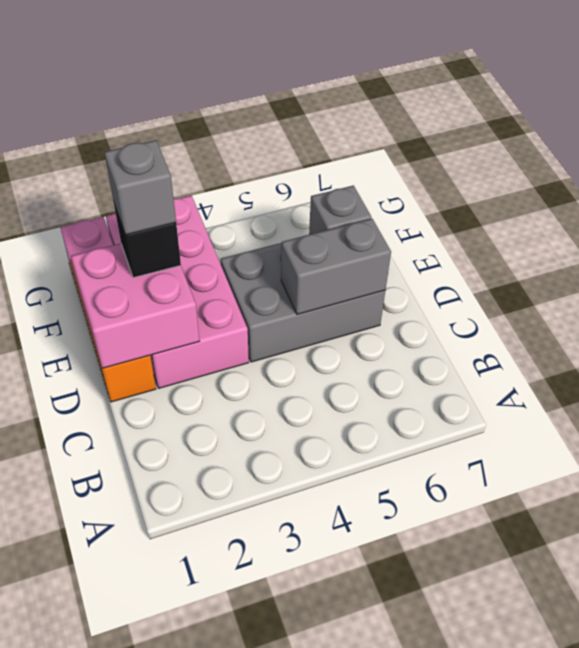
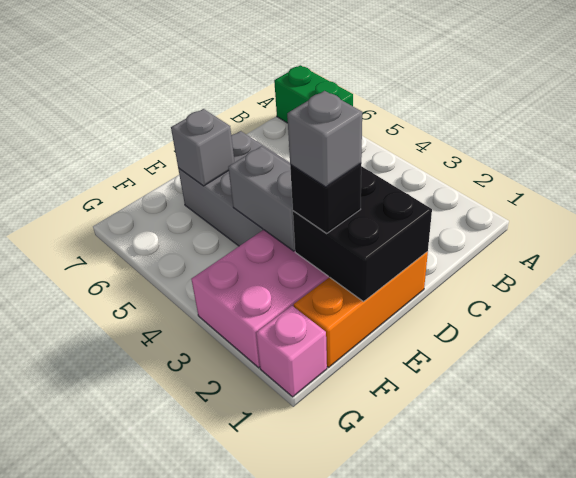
none -> green brick A6:A7 level 1
pink brick D1:E2 level 2 -> black brick D1:E2 level 2
grey brick D5:D6 level 2 -> grey brick E3:E4 level 2

